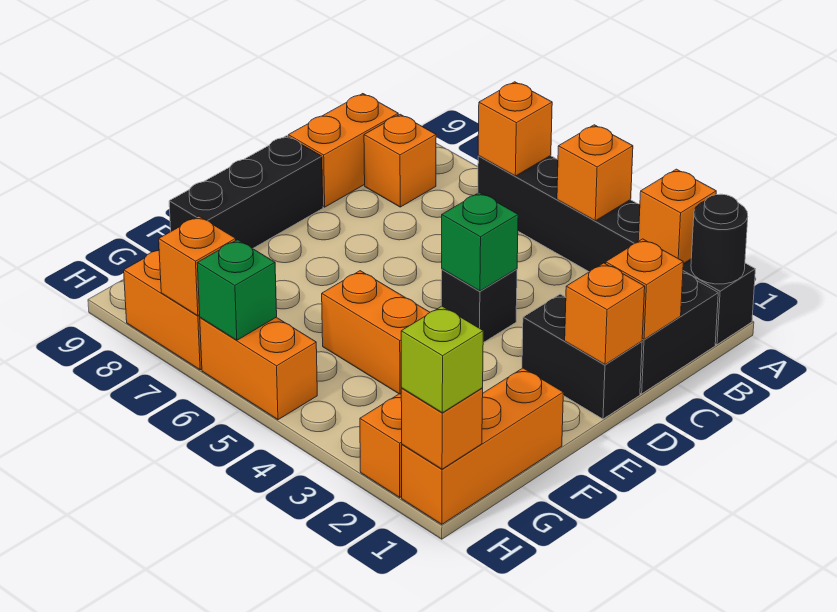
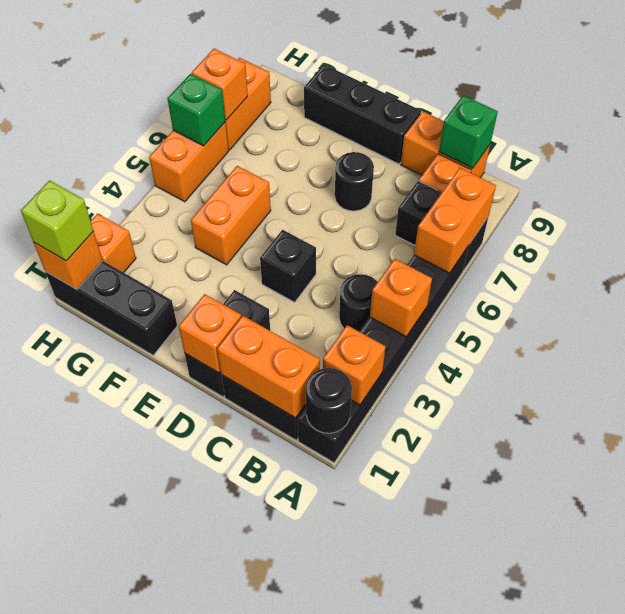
orange brick A6 level 2 -> orange brick A6:A7 level 2
none -> black brick A7:B7 level 1
none -> black round brick B4 level 1
orange brick C1 level 2 -> orange brick B1:C1 level 2
green brick D4 level 2 -> green brick B9 level 2
none -> black round brick D7 level 1
orange brick F1:H1 level 1 -> black brick F1:H1 level 1

